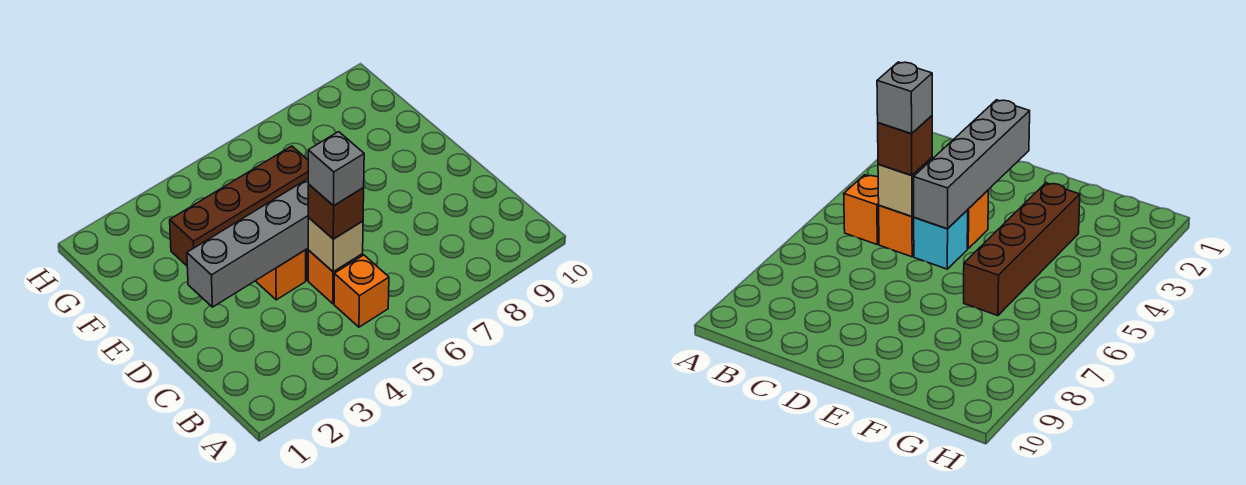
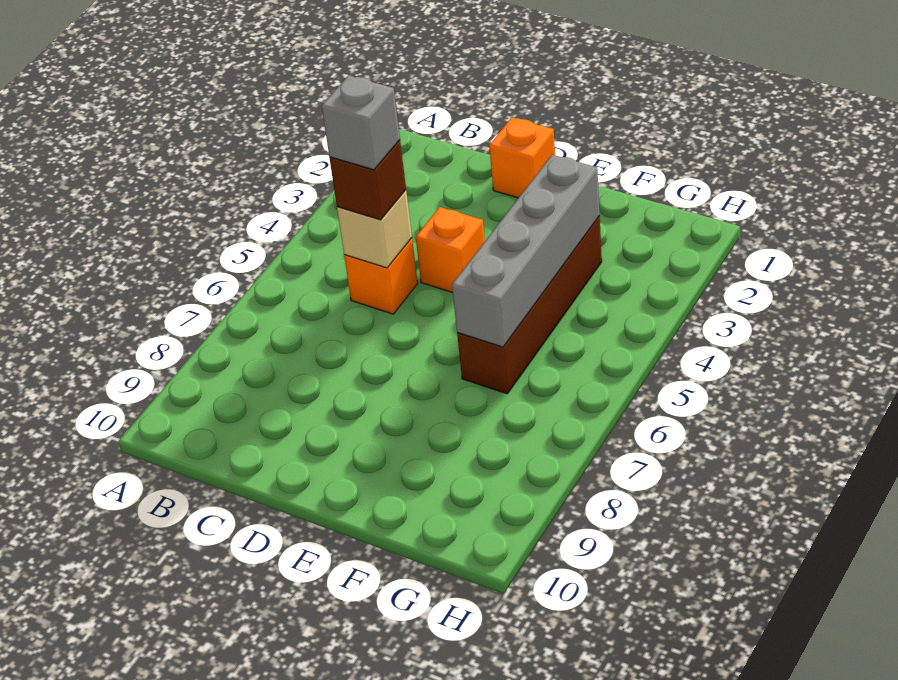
orange brick B5 level 1 -> orange brick D1 level 1
grey brick D2:D5 level 2 -> grey brick F3:F6 level 2
cyan brick D5 level 1 -> none

